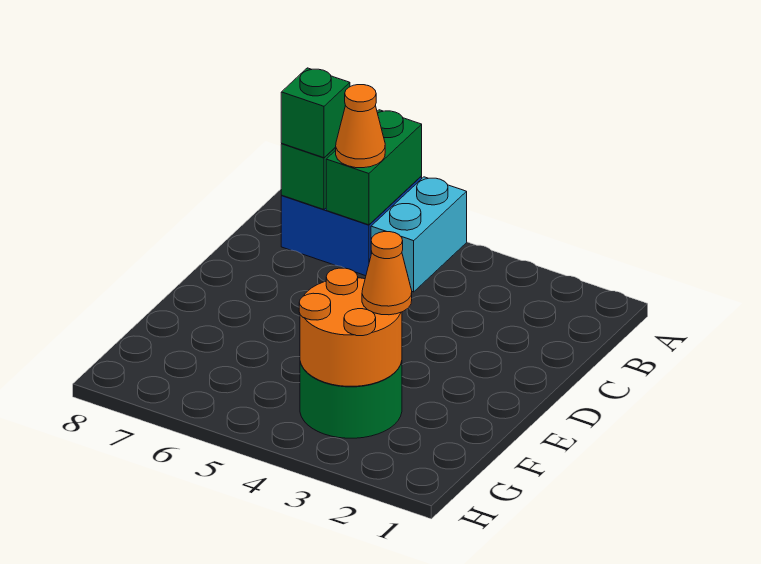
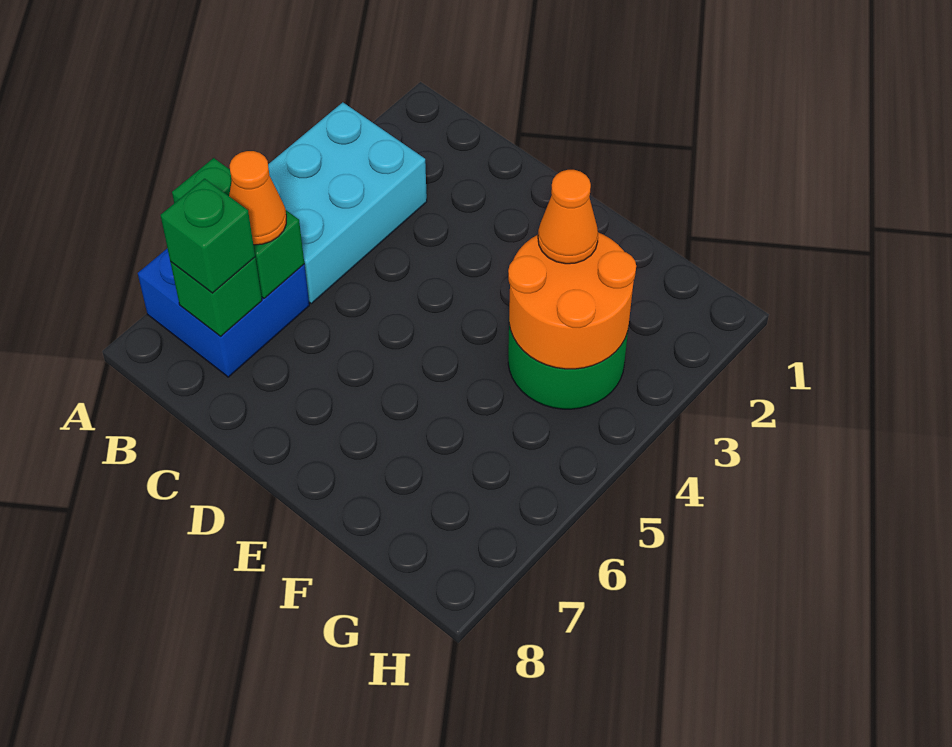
cyan brick A5:B5 level 1 -> cyan brick A3:B5 level 1

